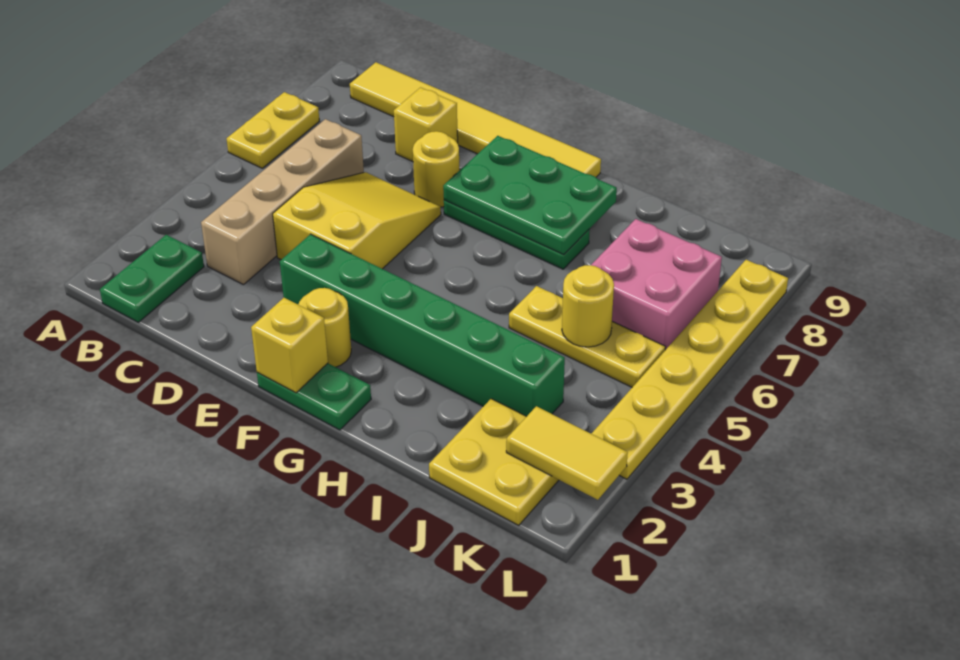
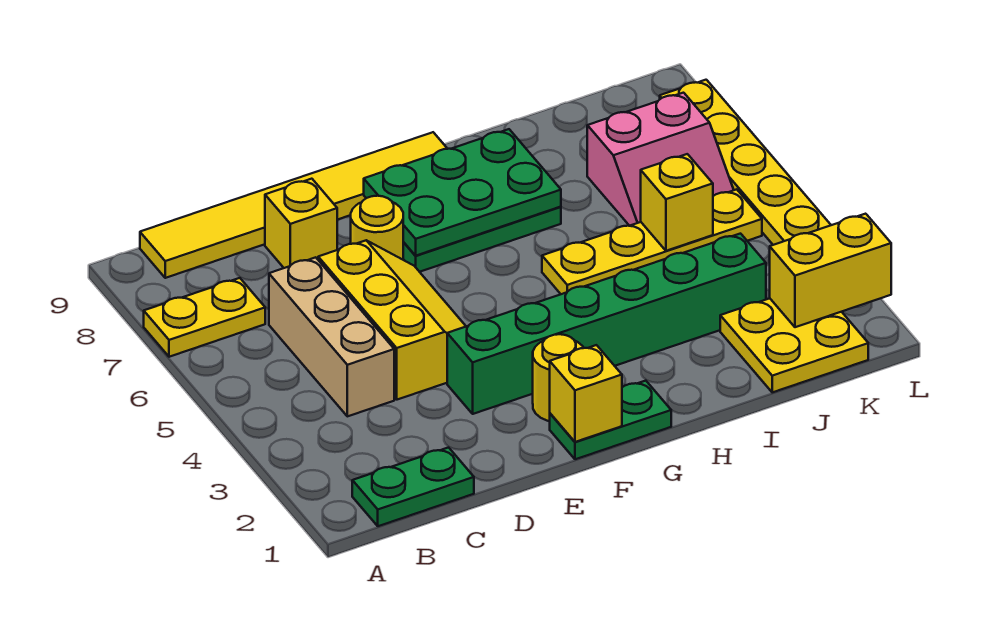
yellow plate A6:A7 level 1 -> yellow plate A7:B7 level 1
green plate B1:B2 level 1 -> green plate B1:C1 level 1
tan brick C3:C6 level 1 -> tan brick C4:C6 level 1
yellow slope D4:E6 level 1 top 4 -> yellow slope D4:E6 level 1 top D
yellow plate I5:K5 level 1 -> yellow plate H5:K5 level 1
yellow round brick J5 level 2 -> yellow brick J5 level 2
pink brick J6:K7 level 1 -> pink slope J6:K7 level 1 top 7
yellow tile K2:L2 level 2 -> yellow brick K2:L2 level 2

